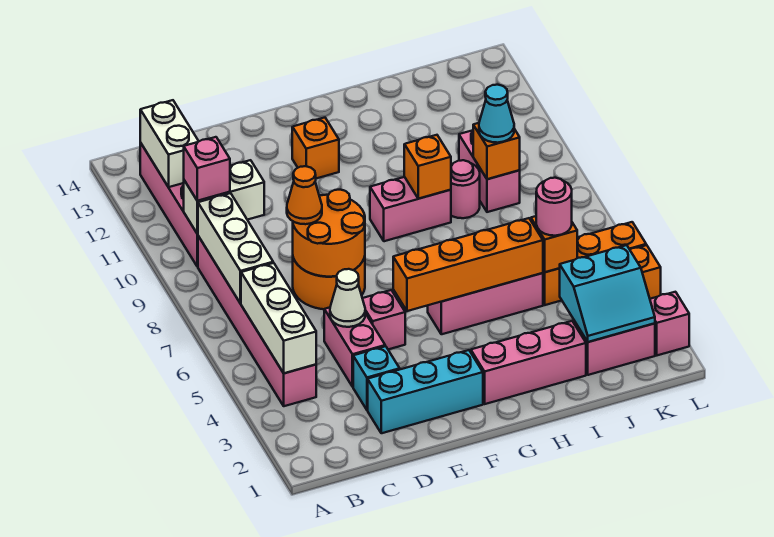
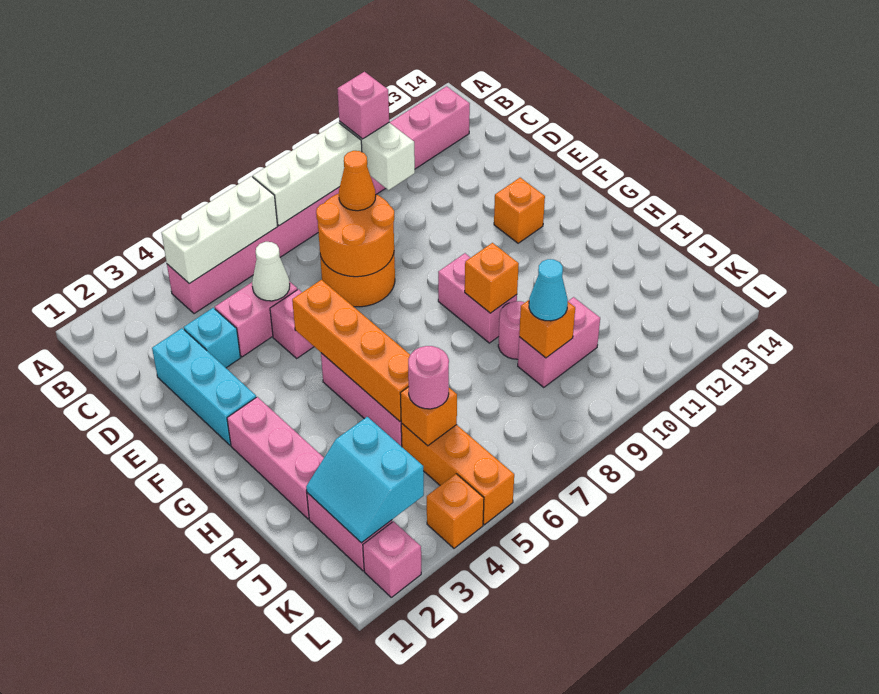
white brick B12:B13 level 2 -> none

